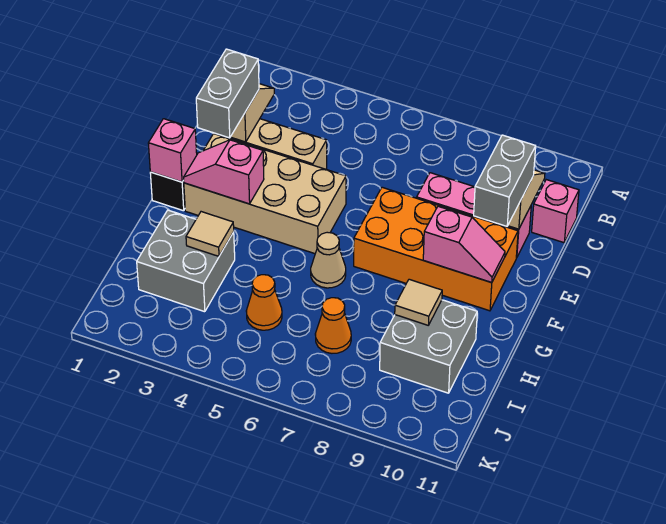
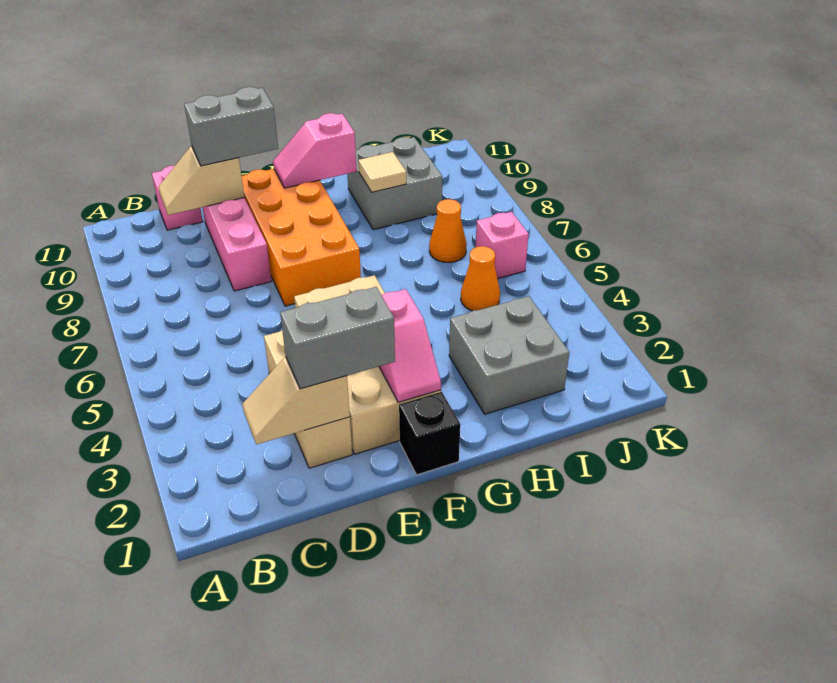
pink brick F1 level 2 -> pink brick J6 level 1
pink slope F9:F10 level 2 top 9 -> pink slope F10:G10 level 2 top G
tan cone G6 level 1 -> none
tan tile H3 level 2 -> none

